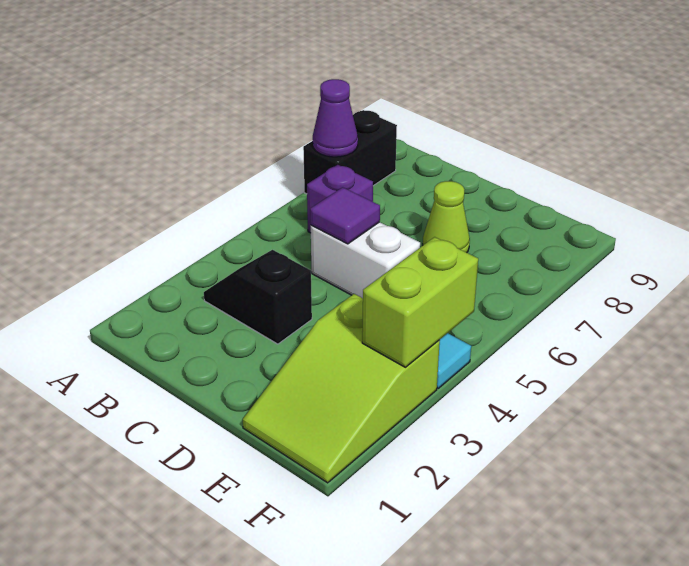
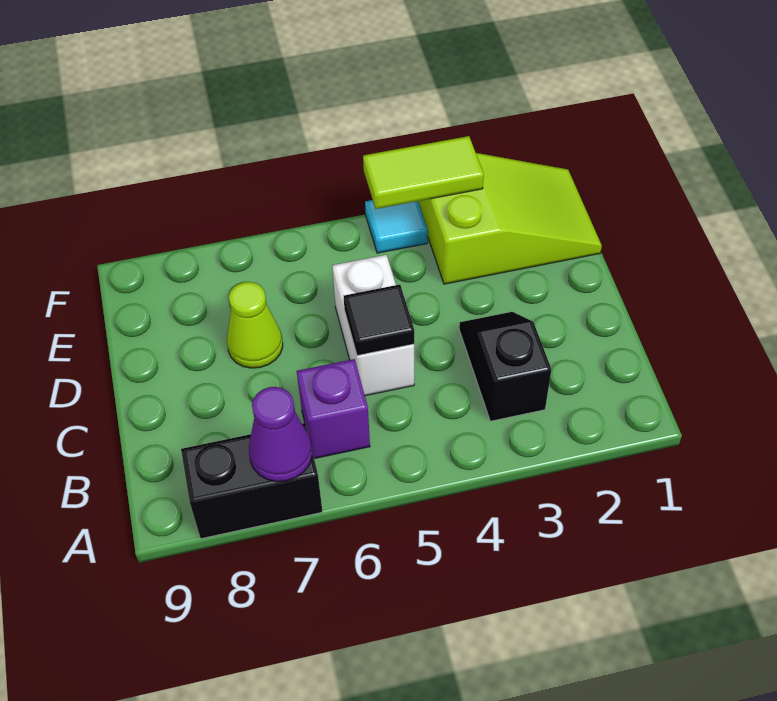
black slope B3:C3 level 1 top C -> black slope B3:C3 level 1 top B
purple tile C5 level 2 -> black tile C5 level 2
lime brick F3:F4 level 2 -> lime tile F3:F4 level 2

